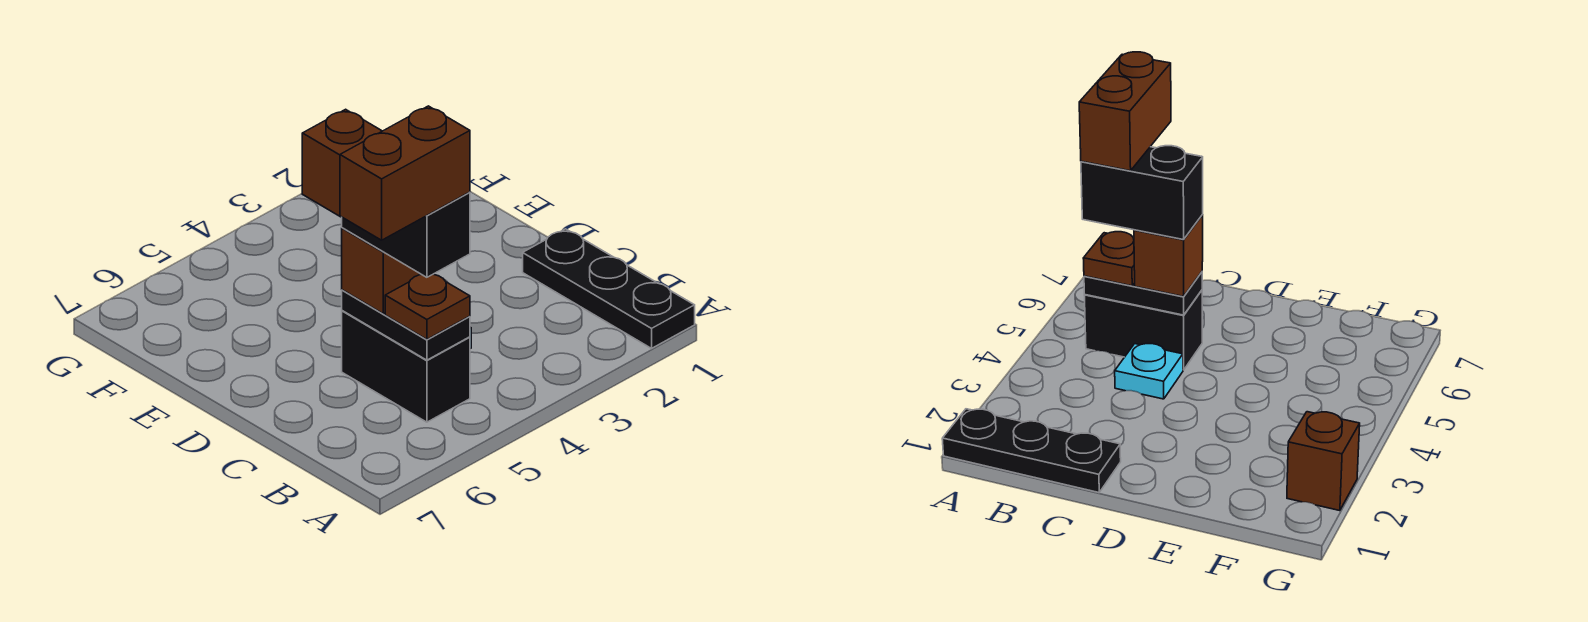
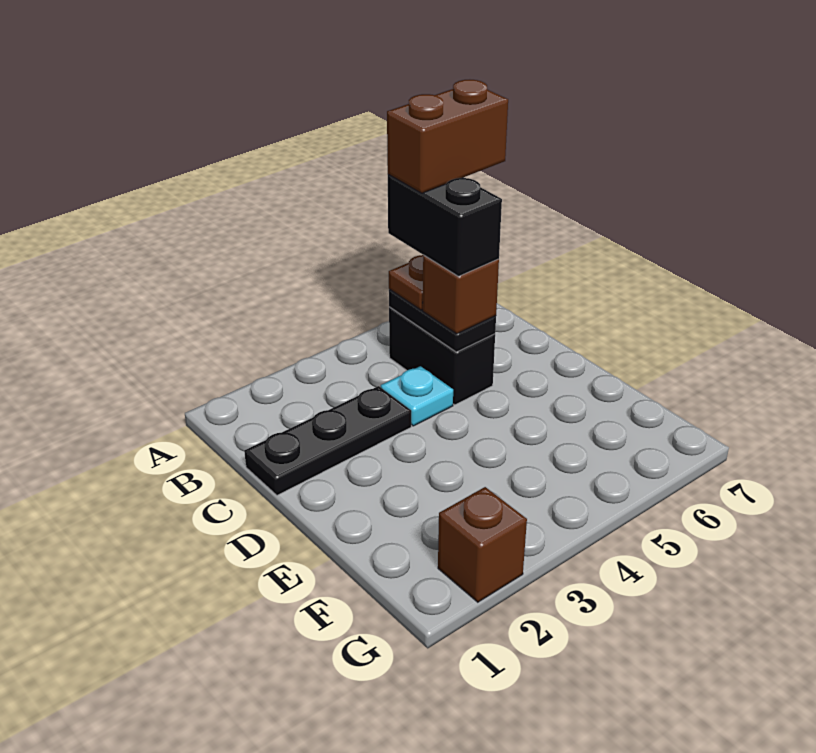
black plate A1:C1 level 1 -> black plate C1:C3 level 1

